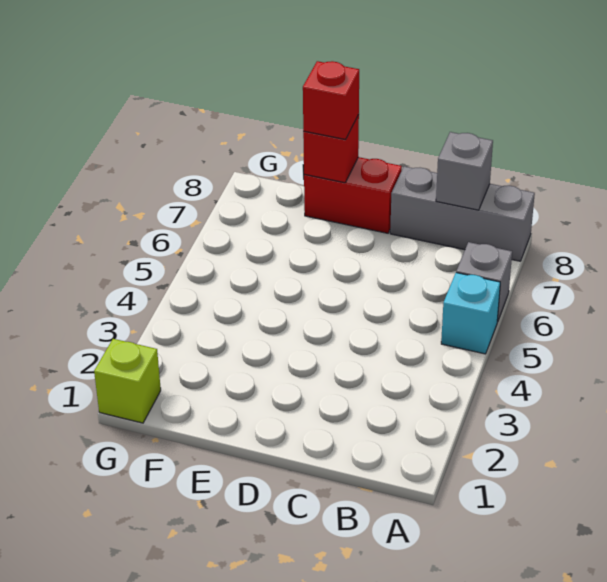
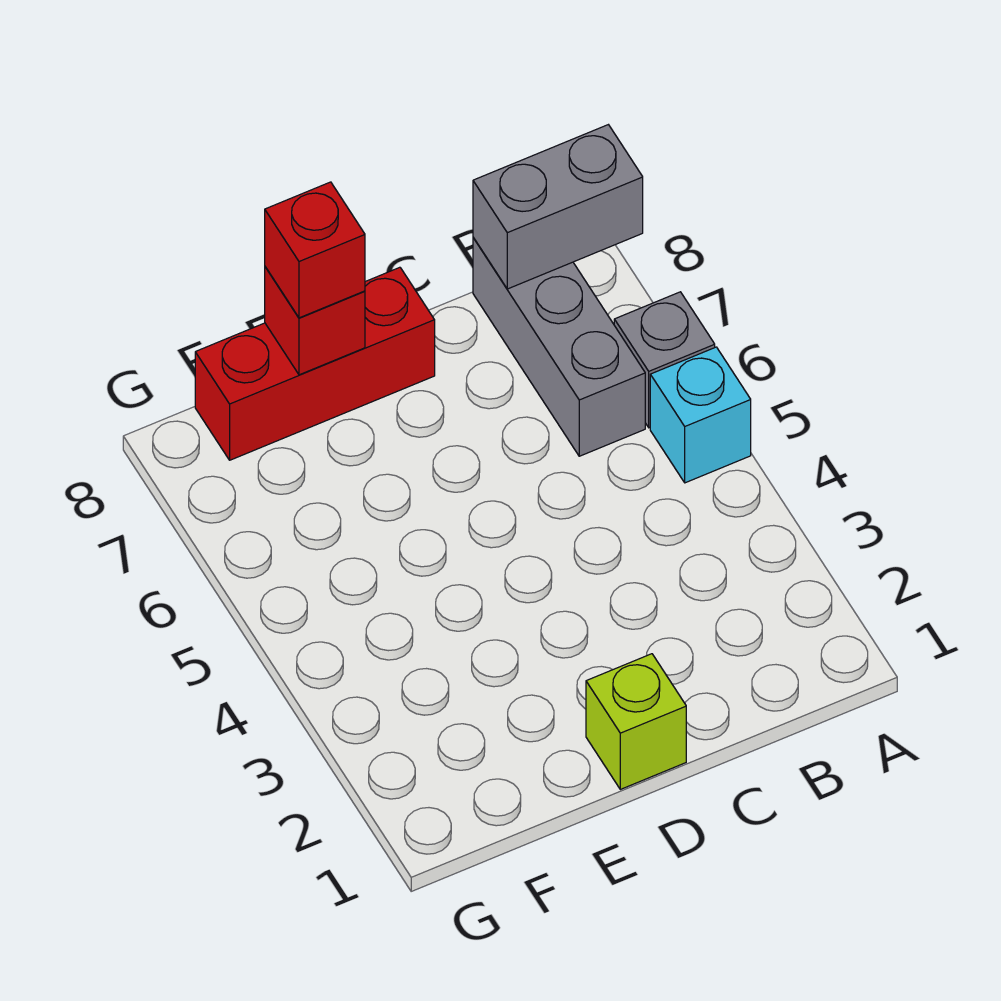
grey brick A8:C8 level 1 -> grey brick B6:B8 level 1
grey brick B8 level 2 -> grey brick A8:B8 level 2
red brick D8:E8 level 1 -> red brick D8:F8 level 1
lime brick G1 level 1 -> lime brick D1 level 1

